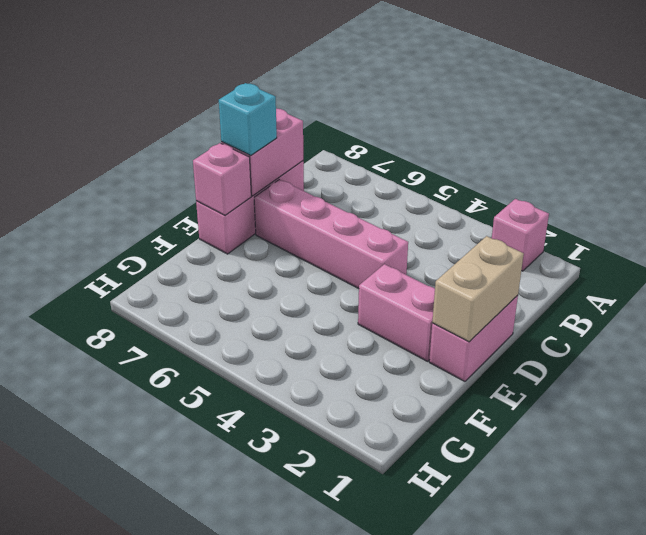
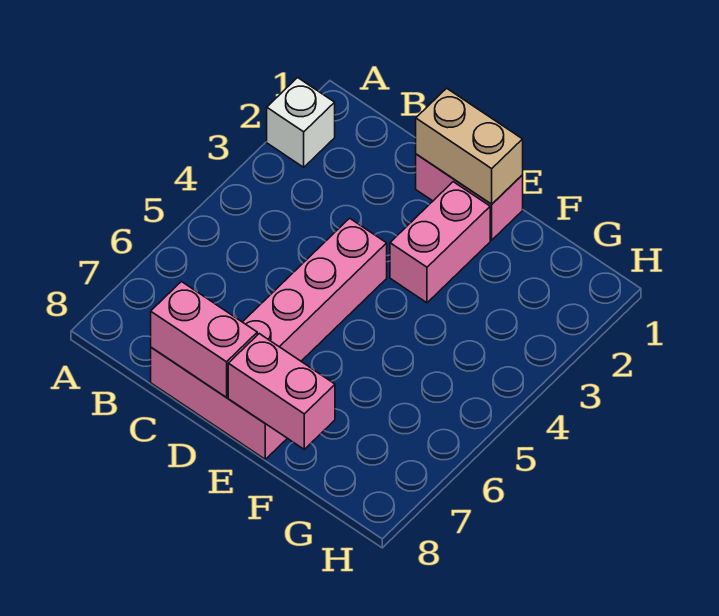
pink brick A2 level 1 -> white brick A2 level 1
cyan brick D8 level 3 -> none
pink brick E8 level 2 -> pink brick E8:F8 level 2

